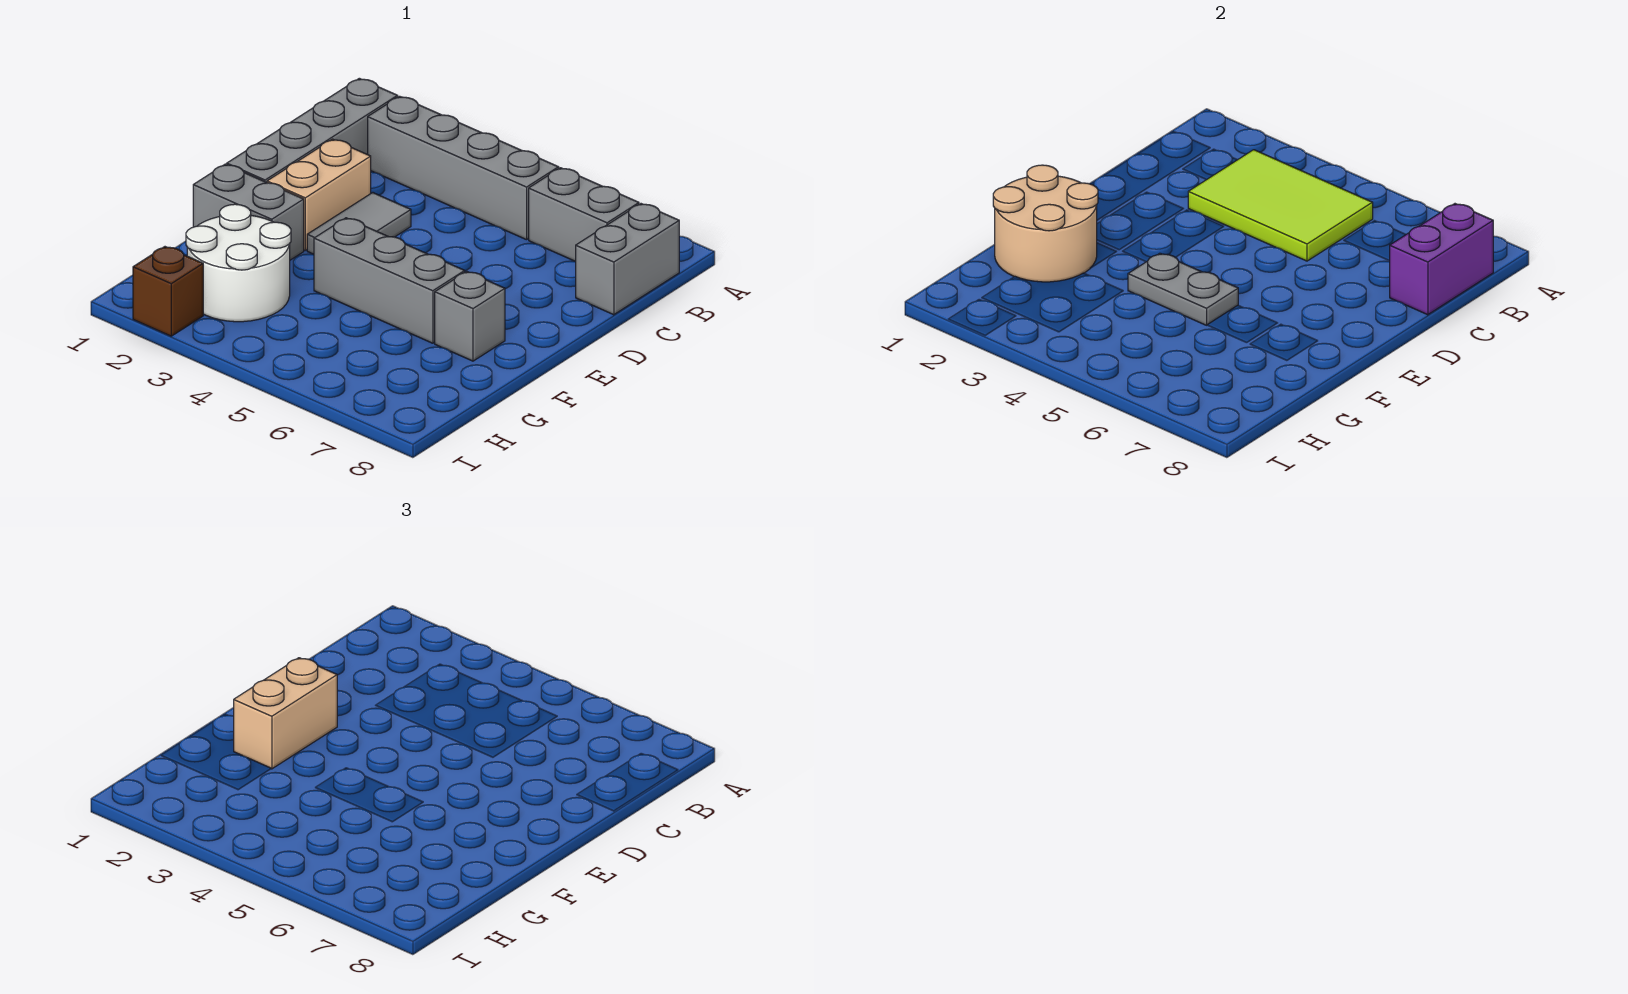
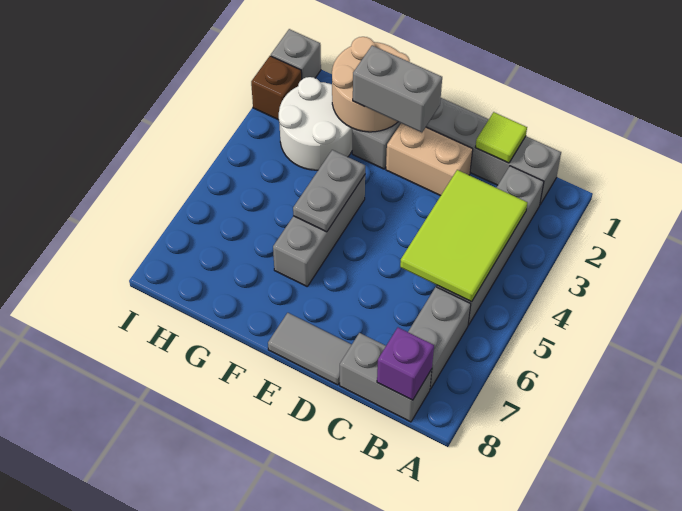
purple brick B8:C8 level 2 -> purple brick B8 level 2
none -> lime tile C1 level 2
grey tile D3:E3 level 1 -> grey tile D8:E8 level 1
tan brick E2:F2 level 3 -> grey brick E2:F2 level 3
grey brick F7 level 1 -> grey brick I1 level 1

